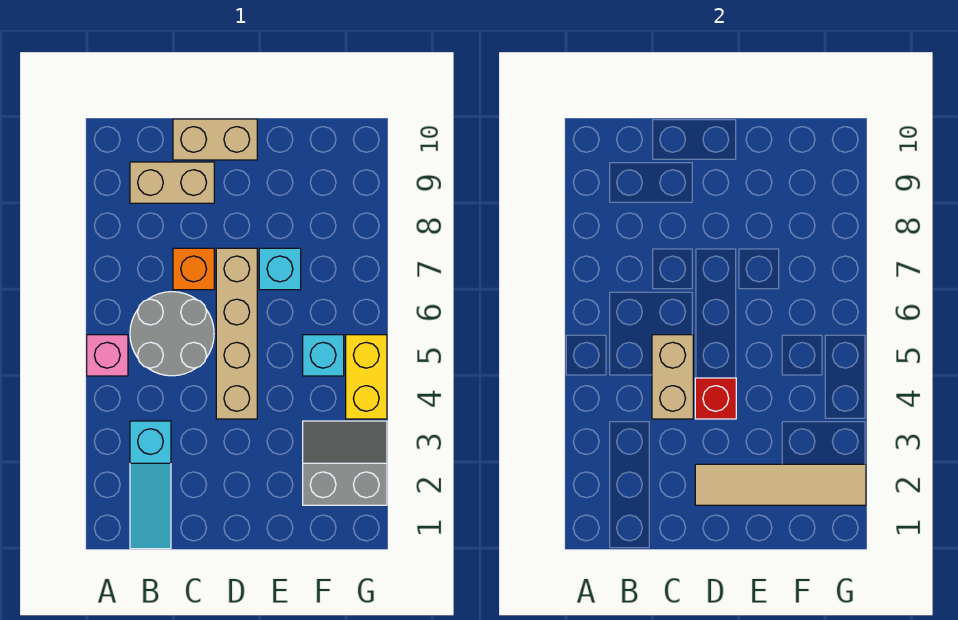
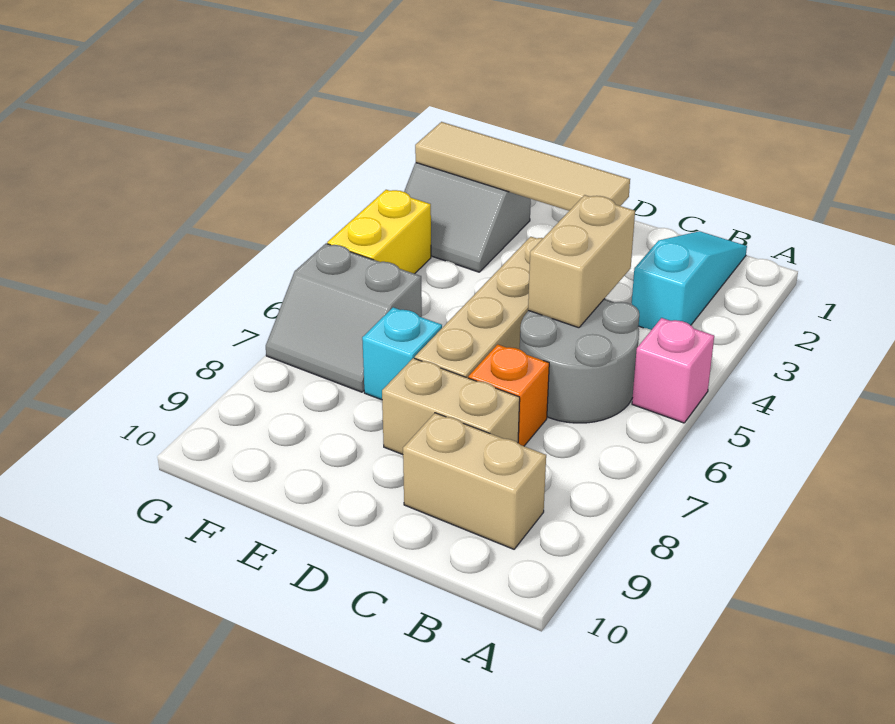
tan brick C10:D10 level 1 -> tan brick C8:D8 level 1
red brick D4 level 2 -> none
cyan brick F5 level 1 -> none
none -> grey slope F6:G7 level 1 top 6

